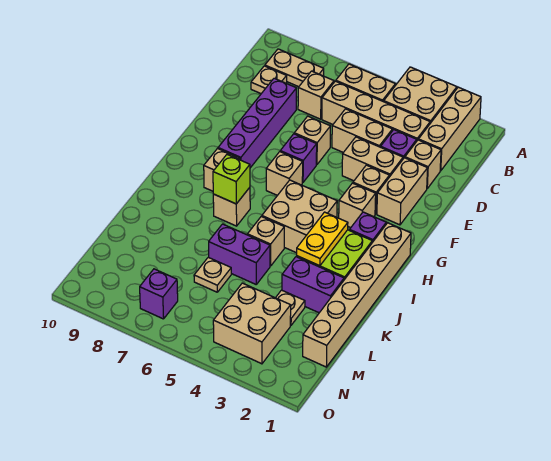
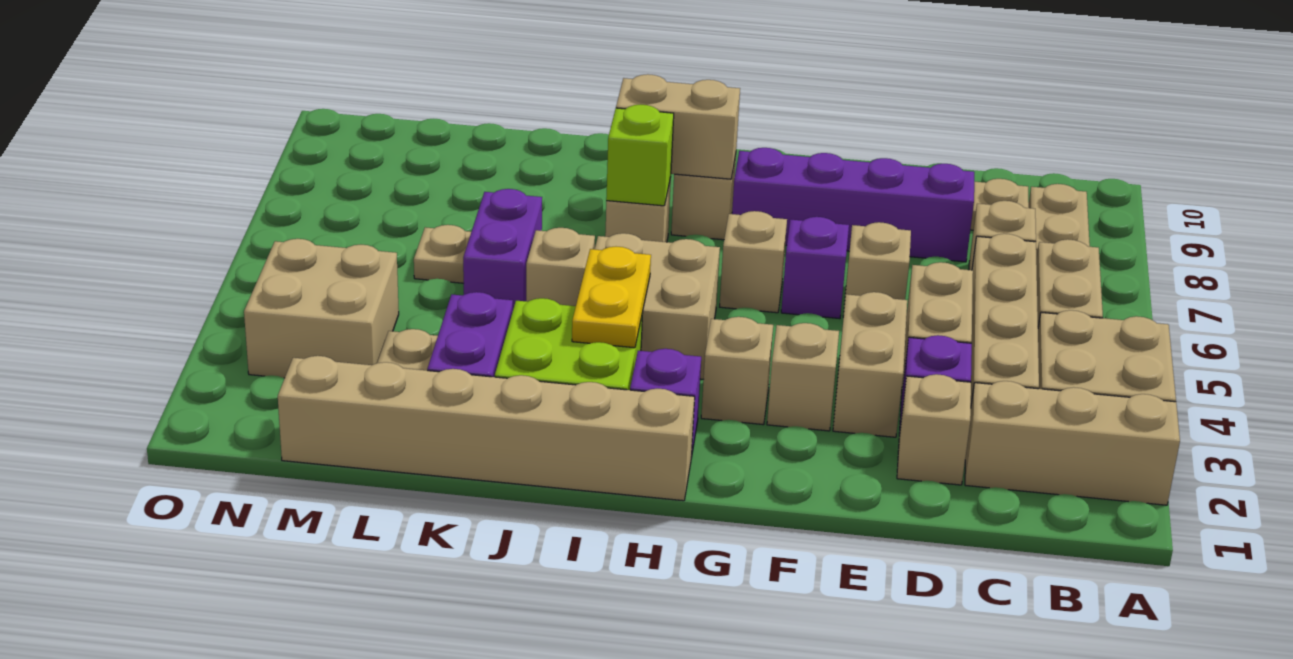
tan brick E2:F2 level 1 -> tan brick H8:I8 level 2
yellow plate I3:J3 level 2 -> yellow plate I3:I4 level 2
purple brick N7 level 1 -> none

